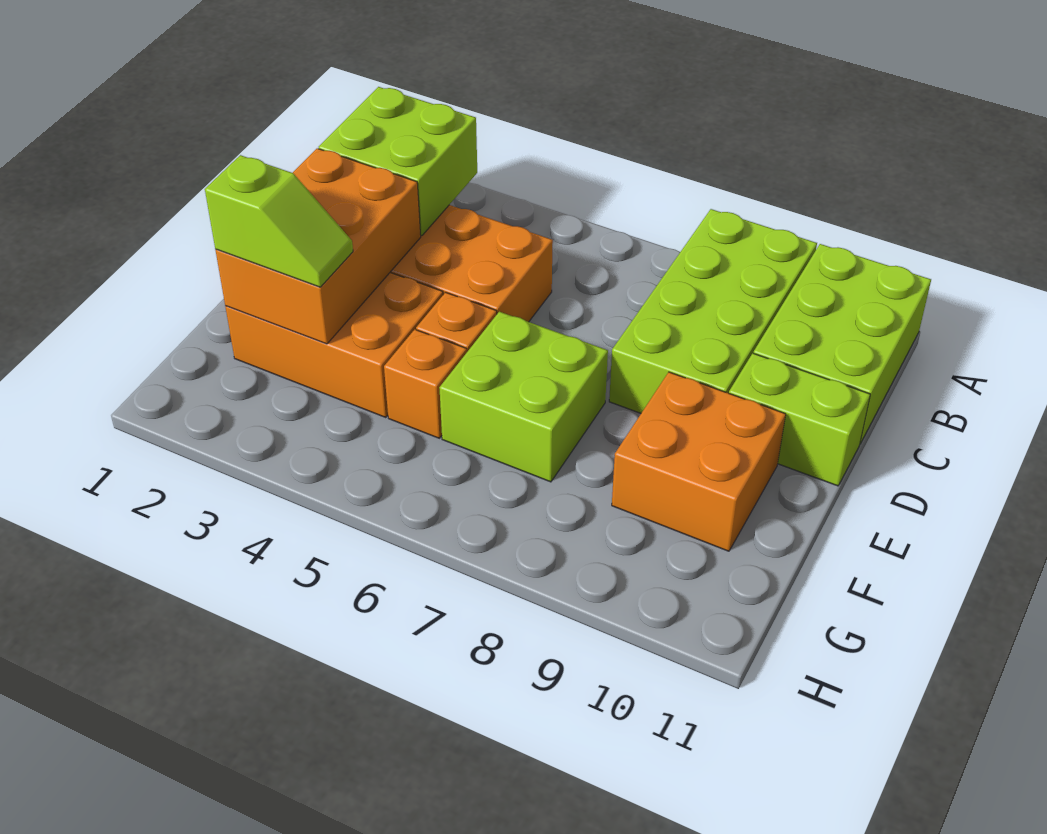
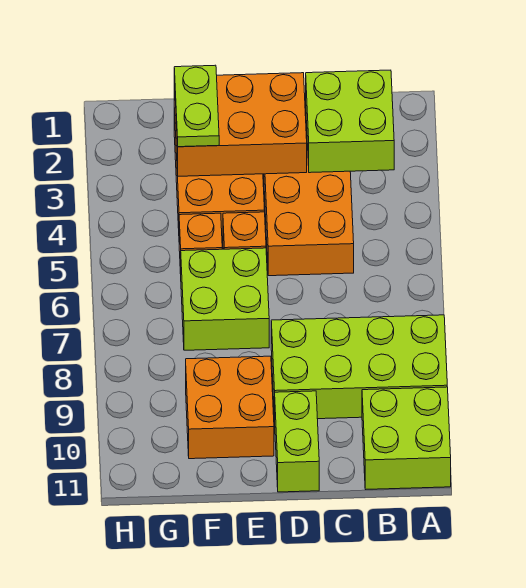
lime brick A10:C11 level 1 -> lime brick A10:B11 level 1
lime slope F2:F3 level 3 top 2 -> lime plate F2:F3 level 3

